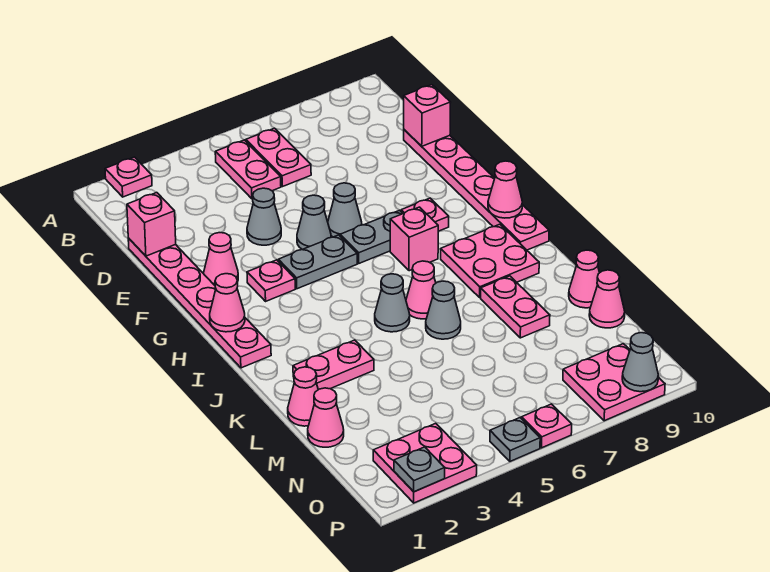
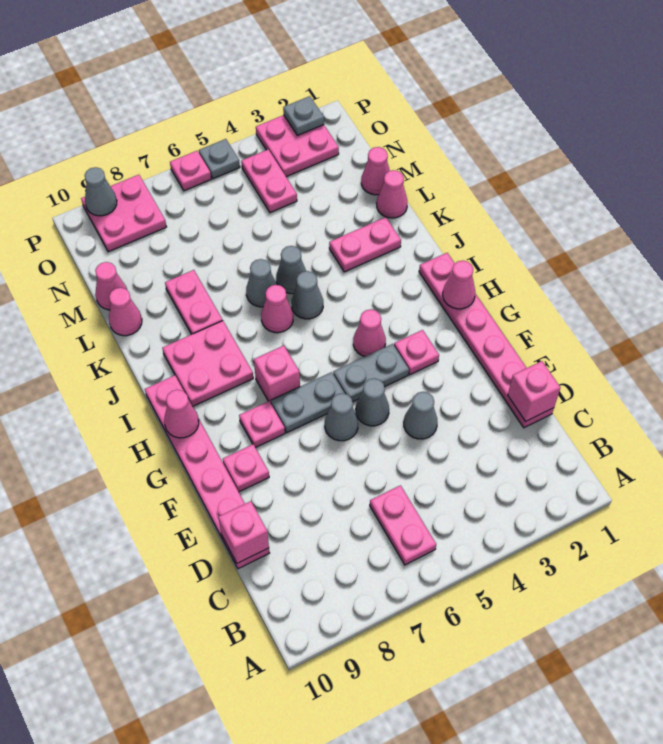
pink plate A2 level 1 -> pink plate F9 level 1
pink plate B5:C5 level 1 -> pink plate N4:O4 level 1
pink cone F2 level 1 -> pink cone H4 level 1
none -> grey cone K5 level 1

